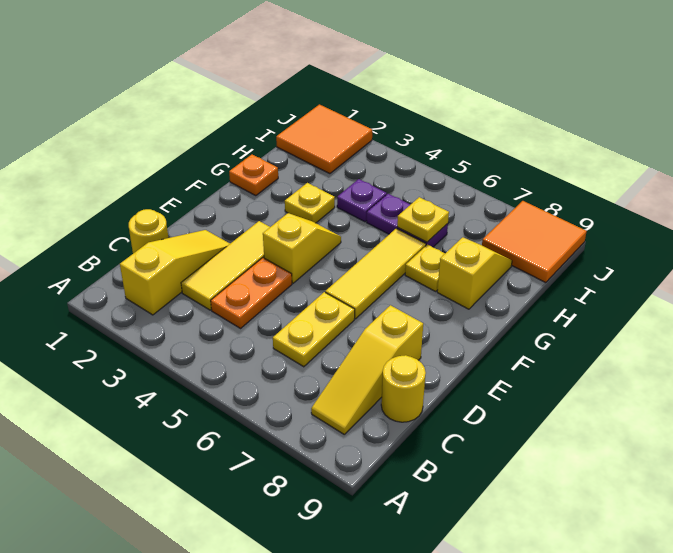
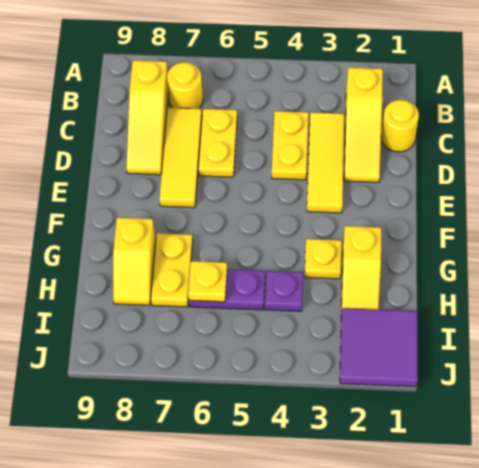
yellow slope B8:D8 level 1 top D -> yellow slope B8:D8 level 1 top B
orange plate C4:D4 level 1 -> yellow plate C4:D4 level 1
yellow round brick C9 level 1 -> yellow round brick B7 level 1
yellow slope E4:F4 level 1 top E -> yellow slope G2:H2 level 1 top G
yellow tile E6:G6 level 1 -> yellow tile C7:E7 level 1
orange plate G1 level 1 -> none
yellow plate G7 level 1 -> yellow plate G7:H7 level 1
orange tile I1:J2 level 1 -> purple tile I1:J2 level 1
orange tile I8:J9 level 1 -> none

